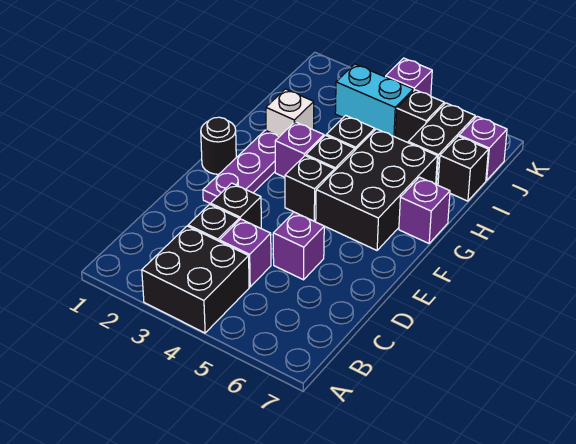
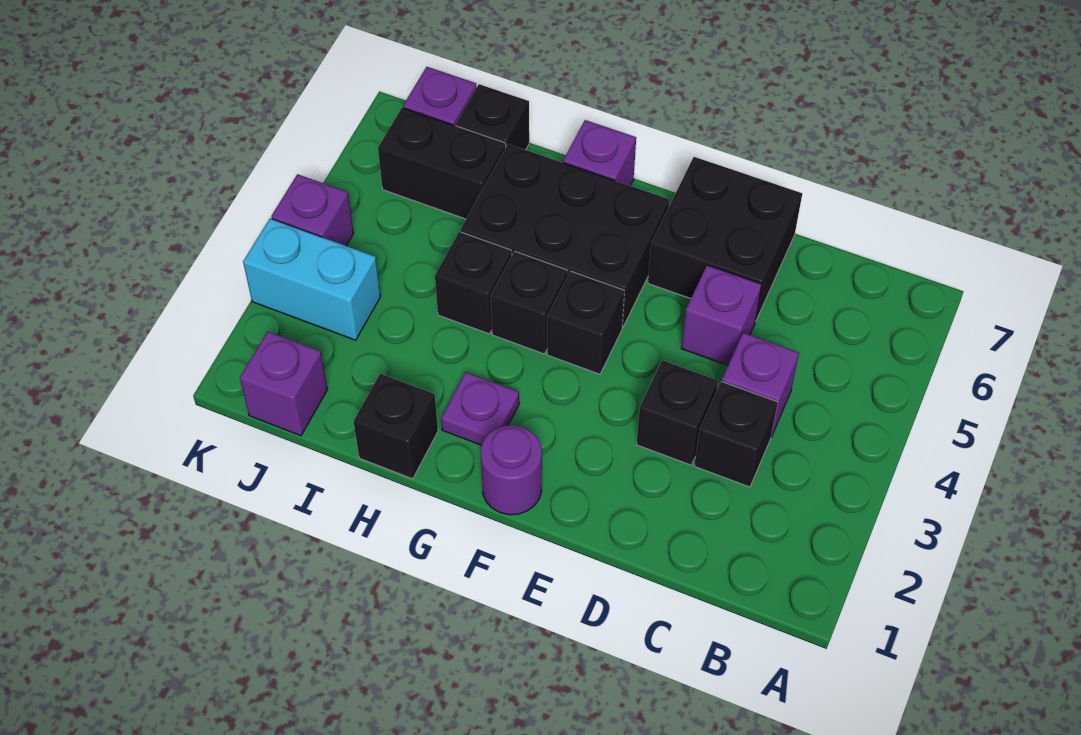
black brick A3:B4 level 1 -> black brick D6:E7 level 1
purple plate E2:G2 level 1 -> purple plate G2 level 1
black round brick F1 level 1 -> purple round brick F1 level 1
purple brick G3 level 1 -> purple brick J1 level 1
white brick H2 level 1 -> none
cyan brick J3:J4 level 1 -> cyan brick J3:K3 level 1
black brick J5 level 1 -> black brick H1 level 1

